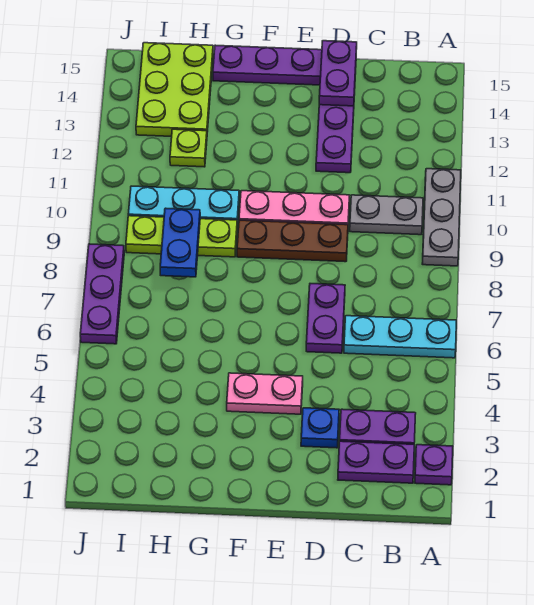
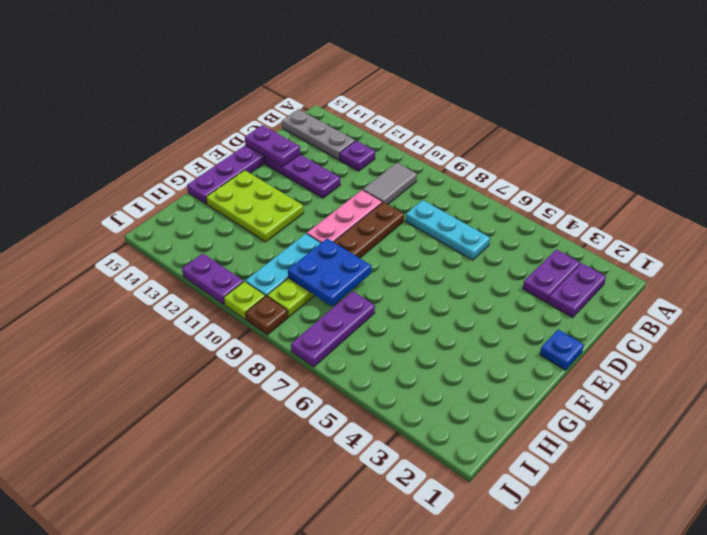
purple plate A2 level 1 -> purple plate B12 level 1
cyan plate A6:C6 level 1 -> cyan plate C6:C8 level 1
grey plate A9:A11 level 1 -> grey plate B13:B15 level 1
grey plate B10:C10 level 1 -> grey tile B10:C10 level 1
blue plate D3 level 1 -> blue plate E1 level 1
purple plate D6:D7 level 1 -> purple plate J11:J12 level 1
pink plate E4:F4 level 1 -> none
blue plate H8:H9 level 2 -> blue plate G8:H9 level 2
lime plate H12 level 1 -> lime plate J10 level 1
lime plate H13:I15 level 1 -> lime plate F12:G14 level 1
purple plate J6:J8 level 1 -> purple plate H7:J7 level 1
none -> brown plate J9 level 1

